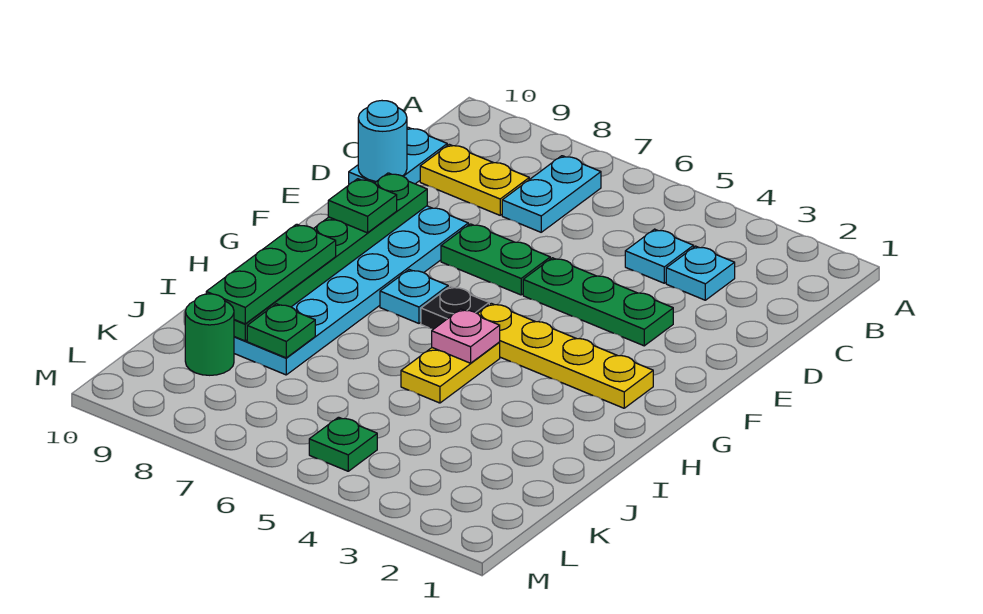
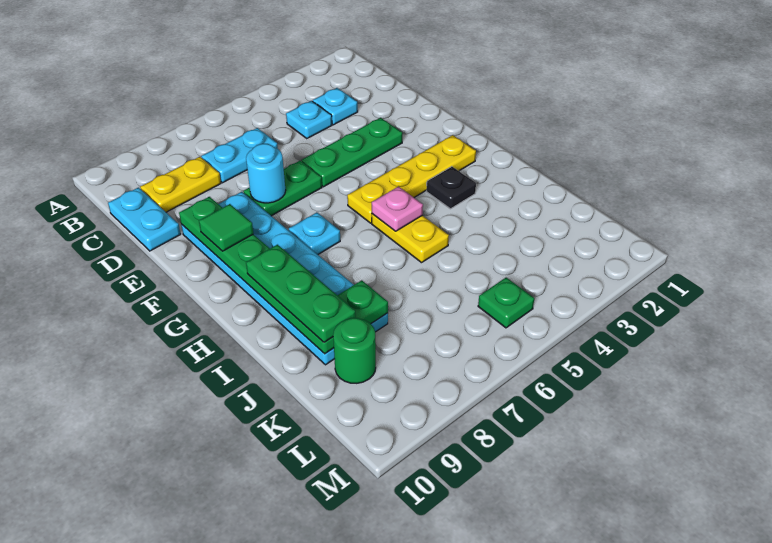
cyan plate B7:C7 level 1 -> cyan plate C6:C7 level 1
cyan round brick D10 level 2 -> cyan round brick E7 level 2
green plate F9 level 3 -> green tile F9 level 3
black plate G6 level 1 -> black plate H3 level 1

